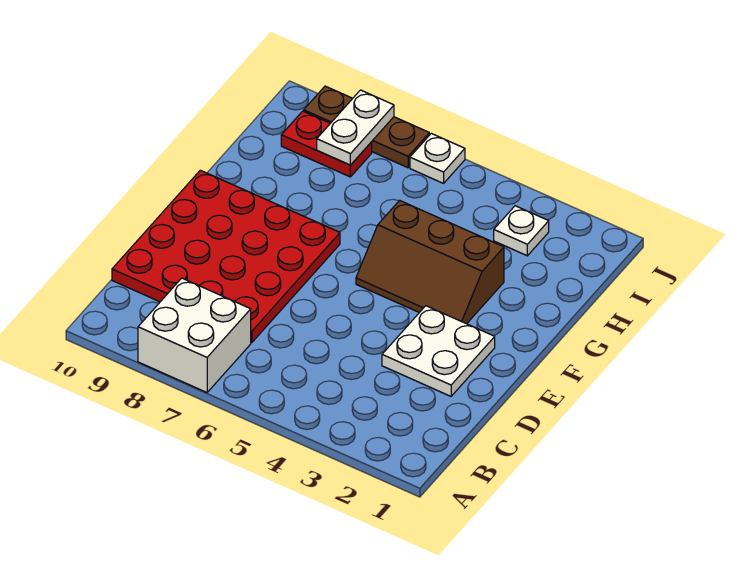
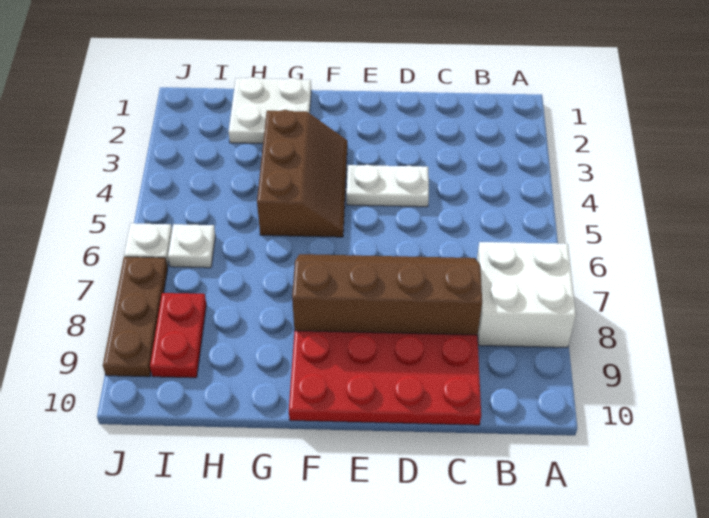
none -> brown slope C7:F8 level 2 top 8
white plate D2:E3 level 1 -> white plate G1:H2 level 1
white plate I3 level 1 -> white plate I6 level 1
white plate I8:J8 level 2 -> white plate D4:E4 level 1

